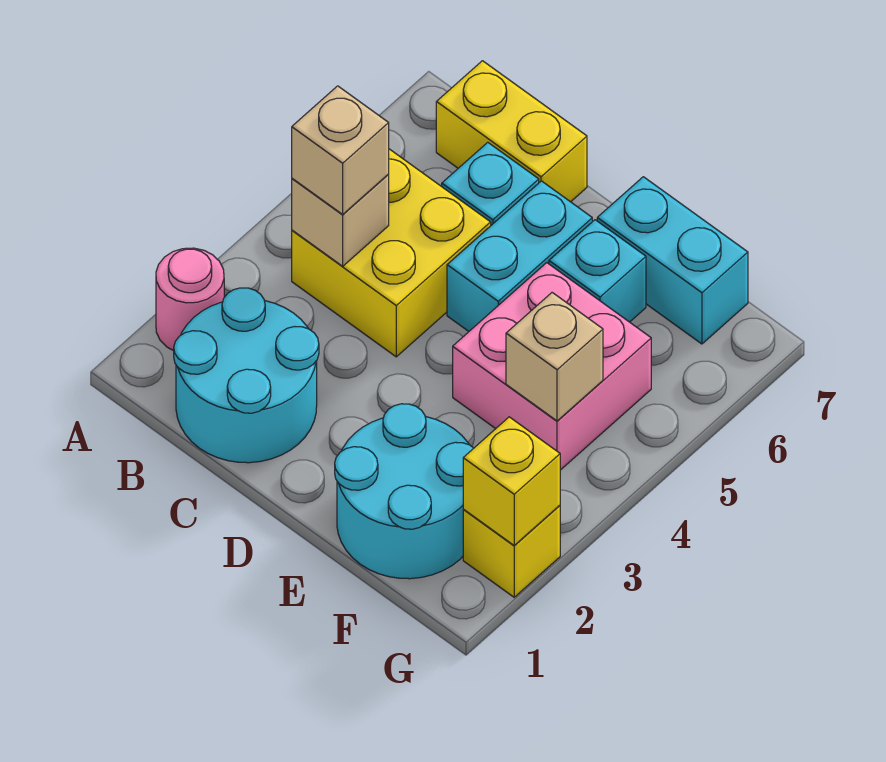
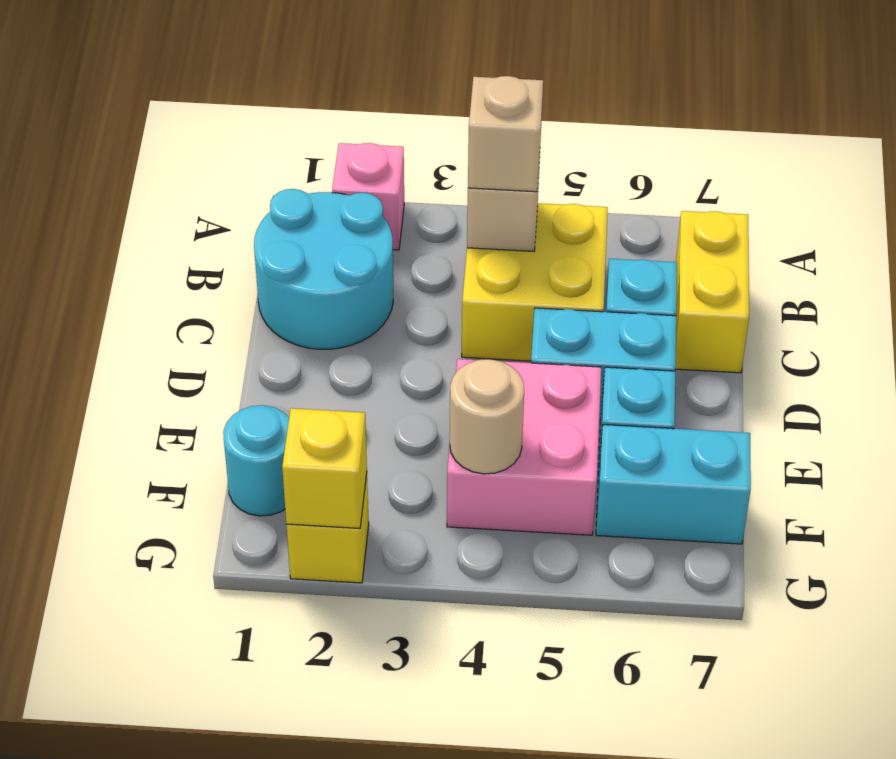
pink round brick A2 level 1 -> pink brick A2 level 1
cyan round brick E1:F2 level 1 -> cyan round brick F1 level 1
cyan brick E7:F7 level 1 -> cyan brick F6:F7 level 1
tan brick F4 level 2 -> tan round brick F4 level 2

